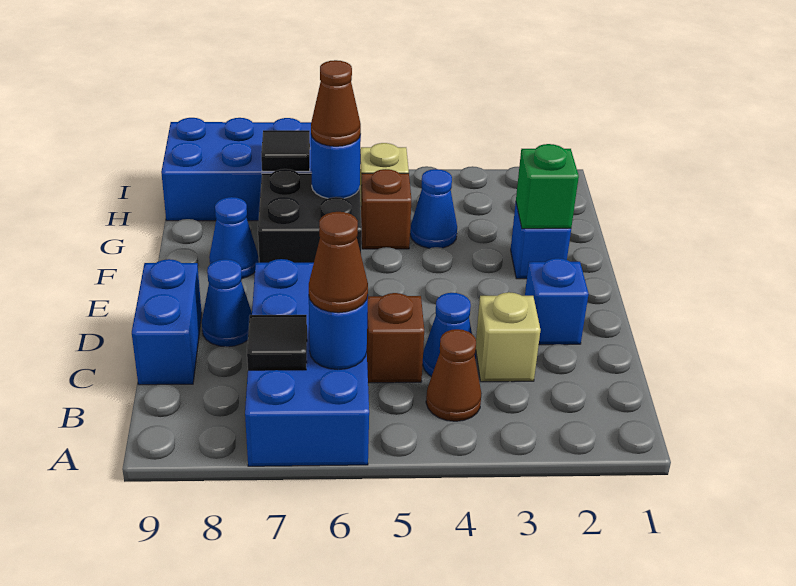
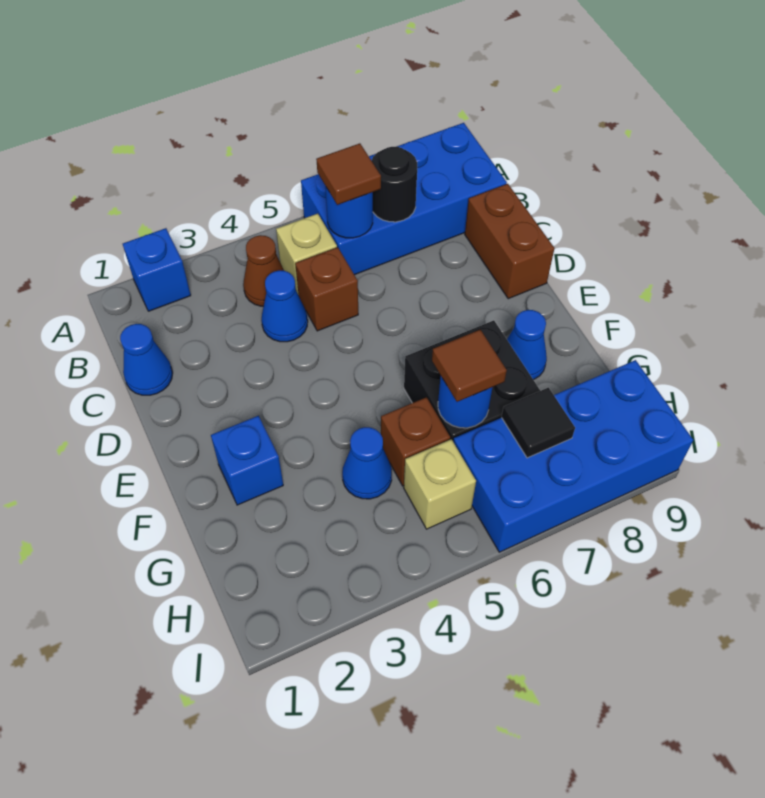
blue brick A6:D7 level 1 -> blue brick A6:B9 level 1
brown cone B6 level 3 -> brown tile B6 level 3
black tile B7 level 2 -> black round brick B7 level 2
tan brick C3 level 1 -> tan brick B5 level 1
blue brick C9:D9 level 1 -> brown brick C9:D9 level 1
blue brick D2 level 1 -> blue brick A2 level 1
blue cone D8 level 1 -> blue cone C1 level 1
green brick F2 level 2 -> none
brown cone G6 level 3 -> brown tile G6 level 3

